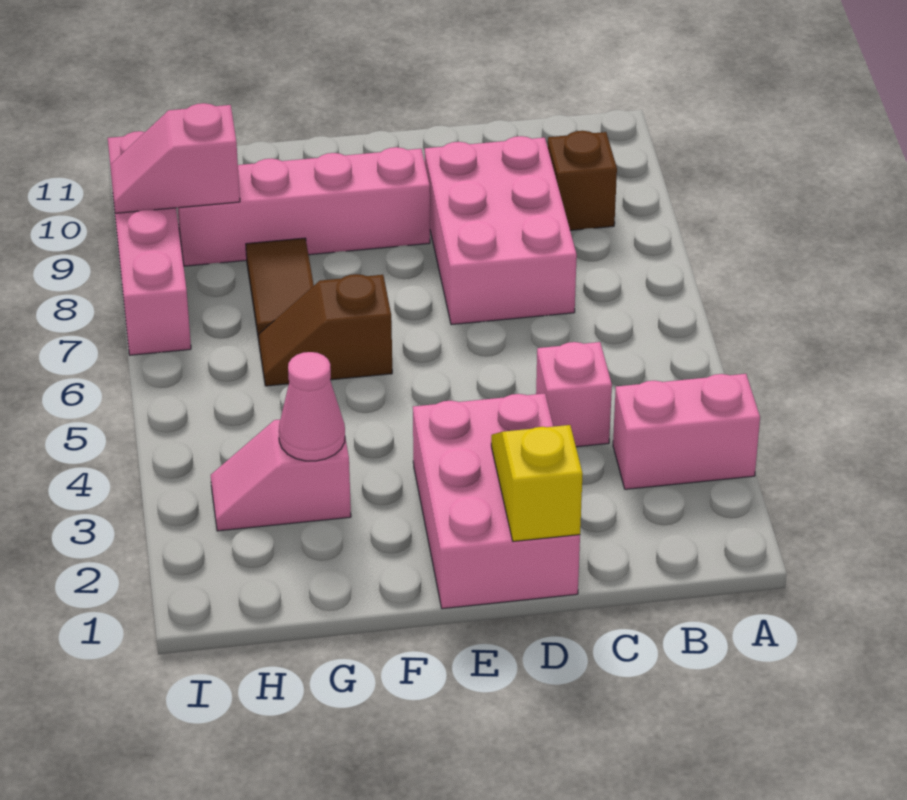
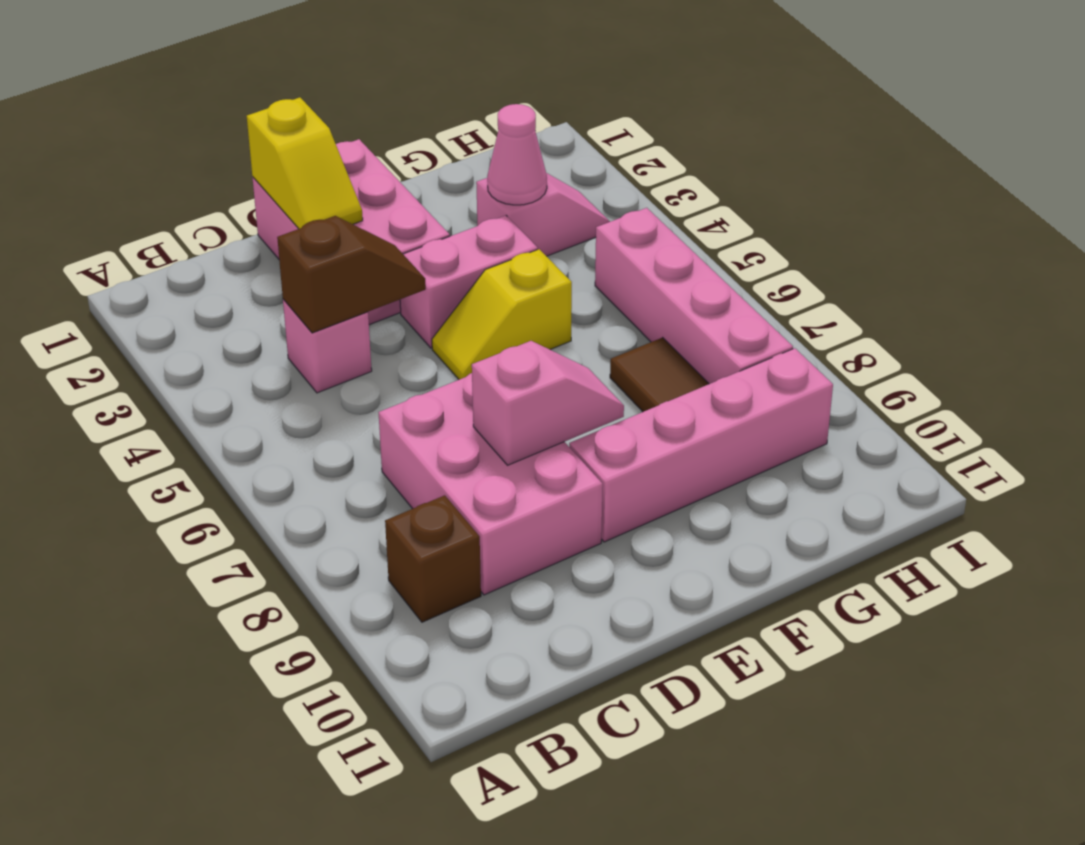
pink brick A3:B3 level 1 -> pink brick E4:F4 level 1
none -> yellow slope E5:F5 level 1 top F
brown slope F6:G6 level 1 top F -> brown slope C4:D4 level 2 top C
pink slope H9:I9 level 2 top H -> pink slope D8:E8 level 2 top D
pink brick I7:I10 level 1 -> pink brick H5:H8 level 1

